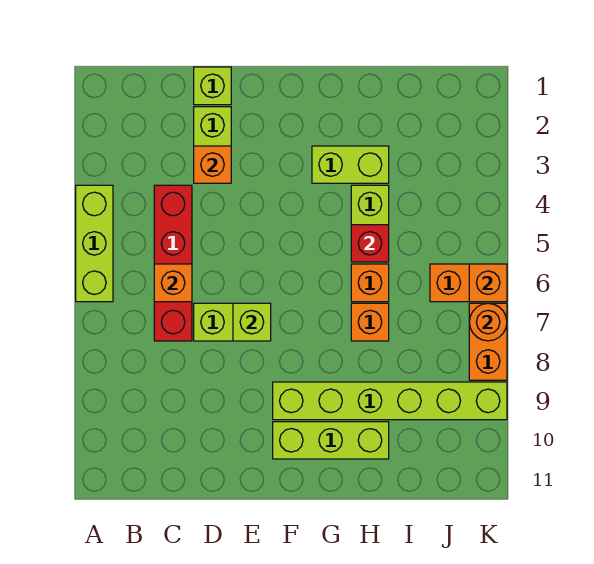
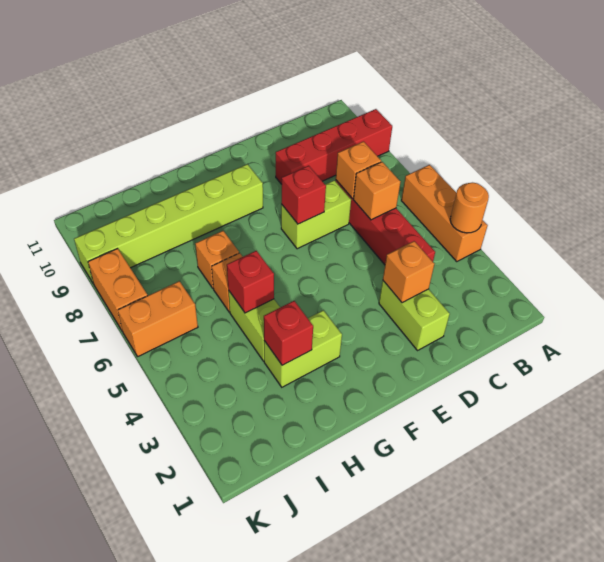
lime brick A4:A6 level 1 -> orange brick A4:A6 level 1
none -> red brick A9:D9 level 1
lime brick D1 level 1 -> none
lime brick E7 level 2 -> red brick E7 level 2
lime brick F10:H10 level 1 -> none
none -> red brick H3 level 2
orange brick K6 level 2 -> orange brick C7 level 2
orange round brick K7 level 2 -> orange round brick A4 level 2

